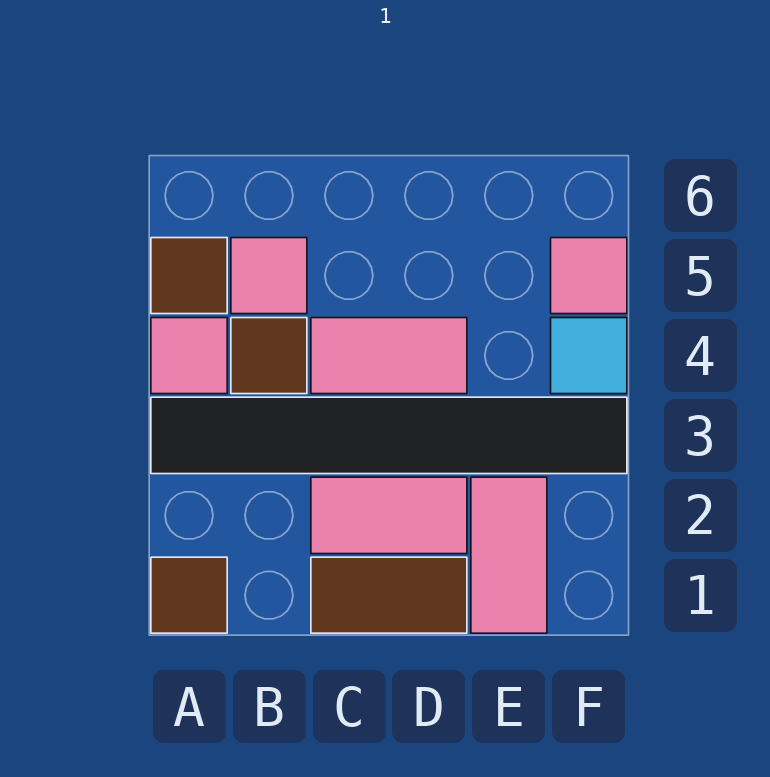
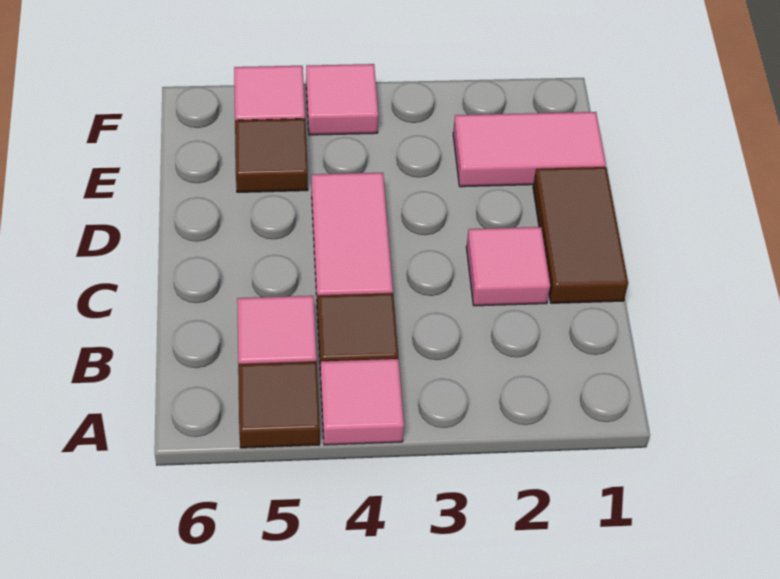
brown tile A1 level 1 -> brown tile E5 level 1
black tile A3:F3 level 1 -> none
pink tile C2:D2 level 1 -> pink tile C2 level 1
cyan tile F4 level 1 -> pink tile F4 level 1

